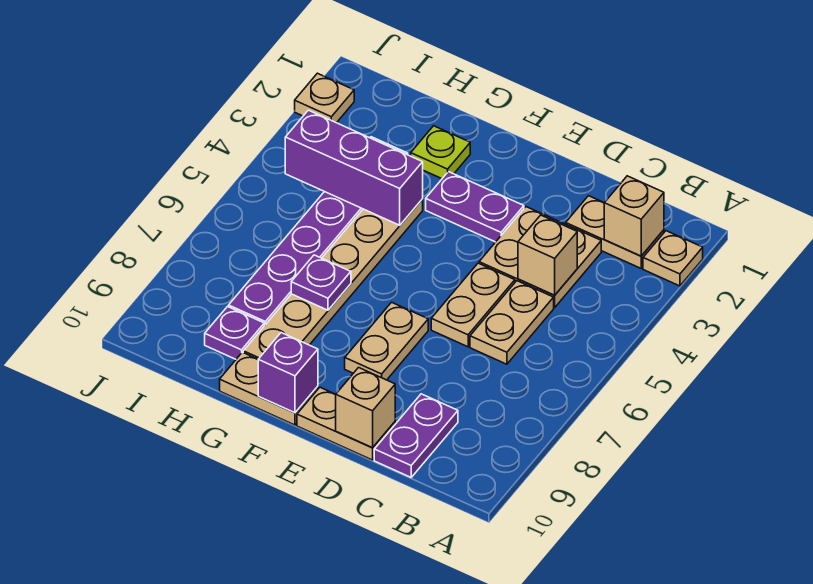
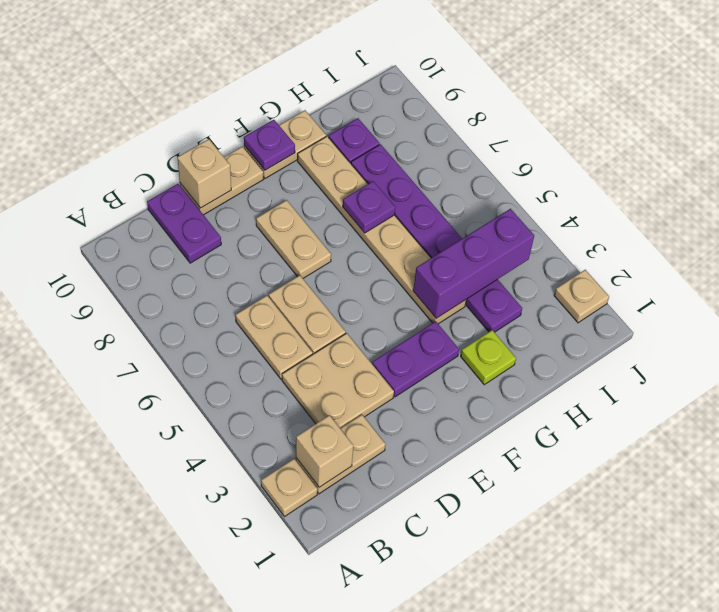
tan brick C4 level 2 -> none
purple brick F10 level 2 -> purple plate F10 level 2

